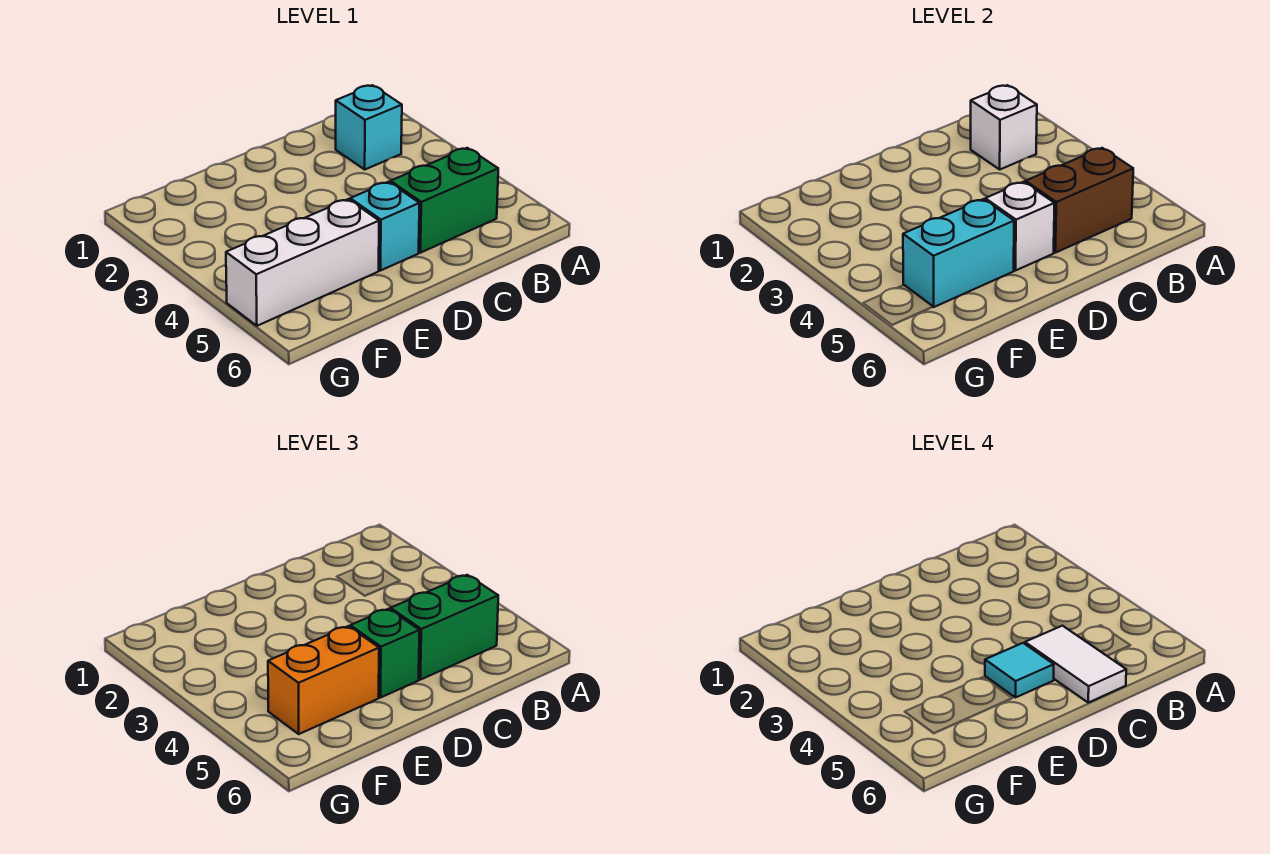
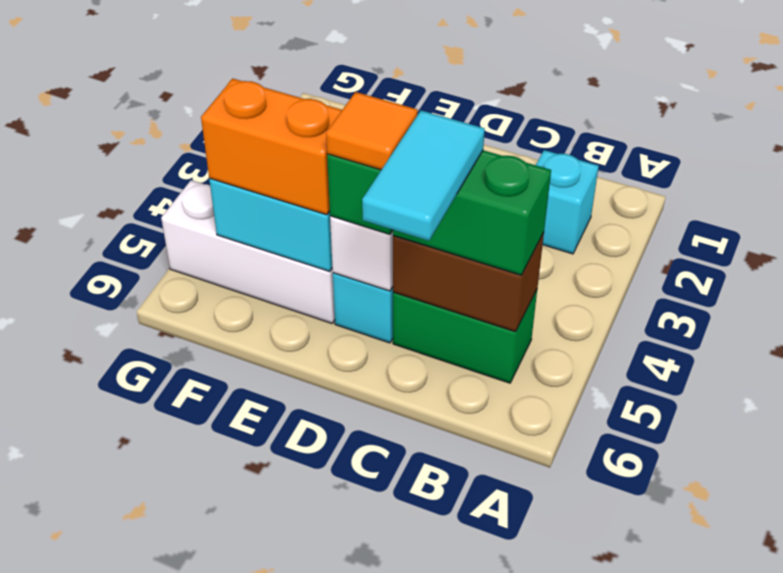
white brick B2 level 2 -> none
white tile C5:C6 level 4 -> cyan tile C5:C6 level 4
cyan tile D5 level 4 -> orange tile D5 level 4

